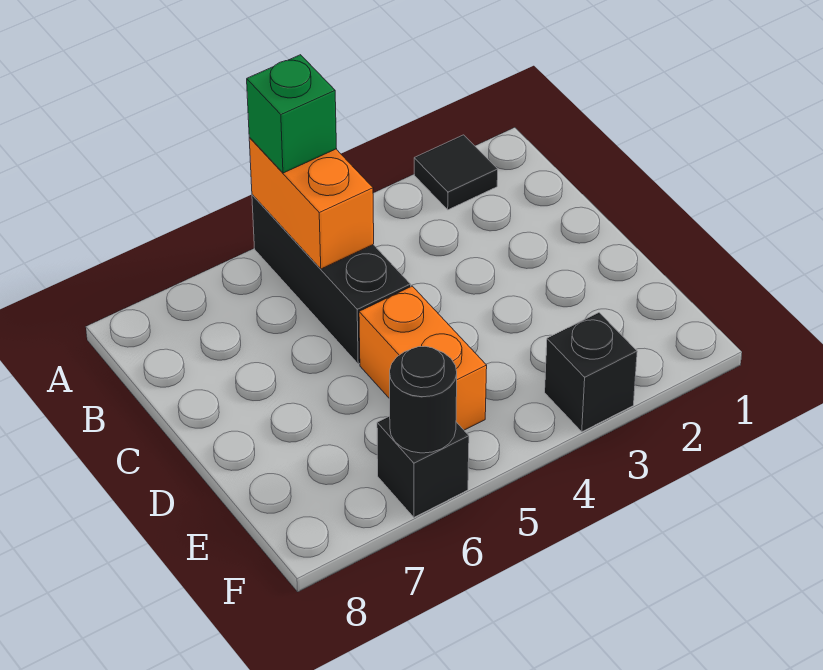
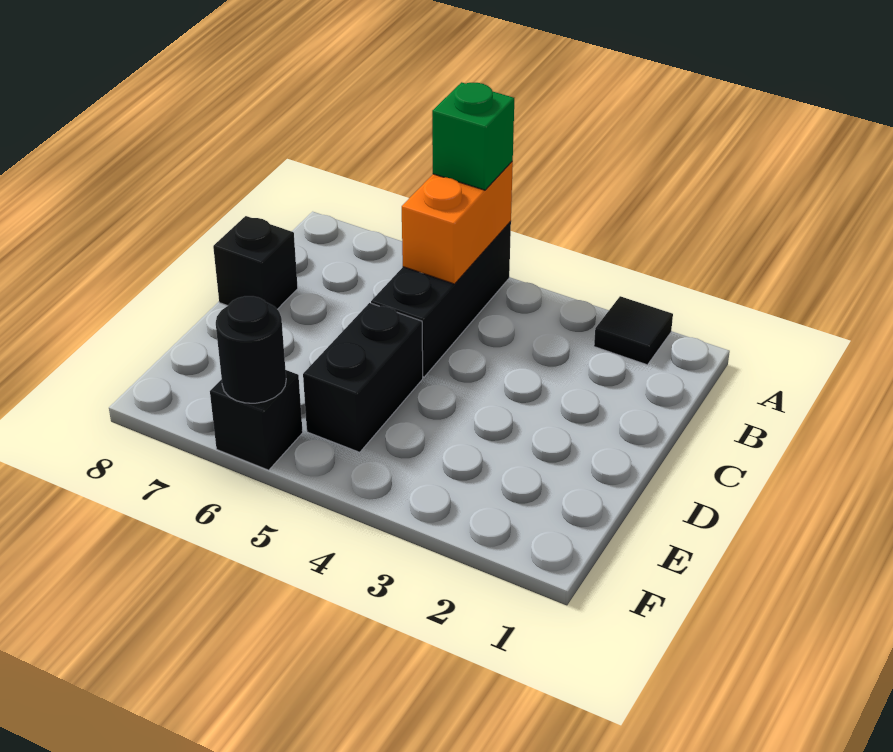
orange brick D5:E5 level 1 -> black brick D5:E5 level 1
black brick F3 level 1 -> black brick C8 level 1

